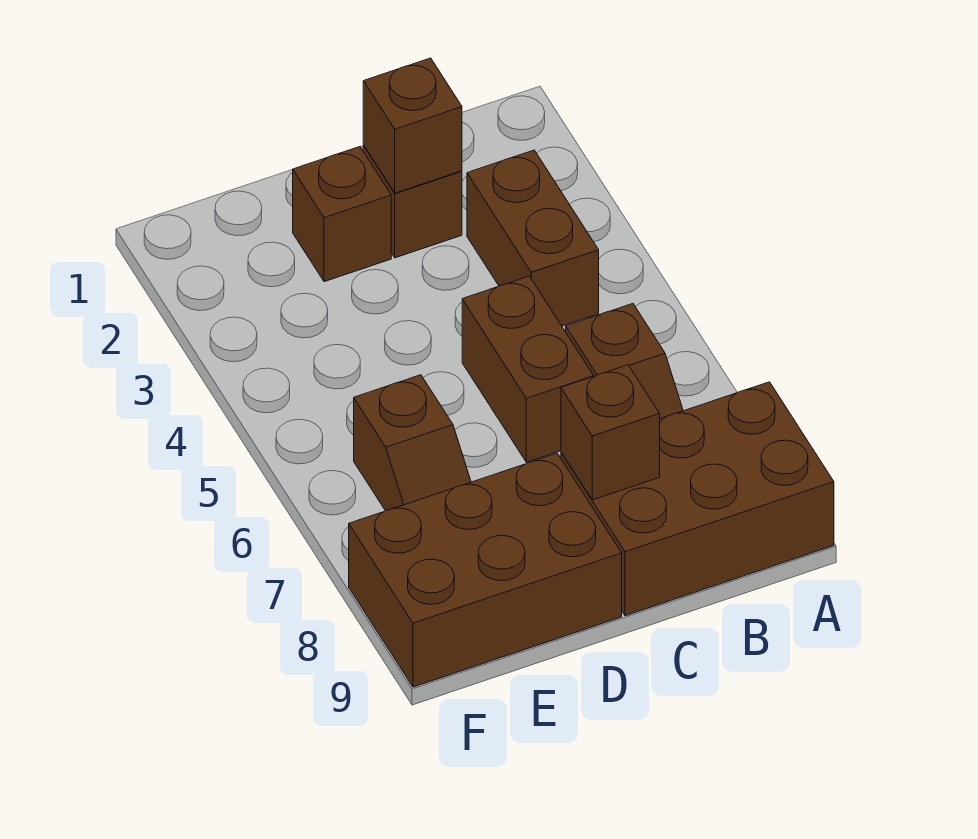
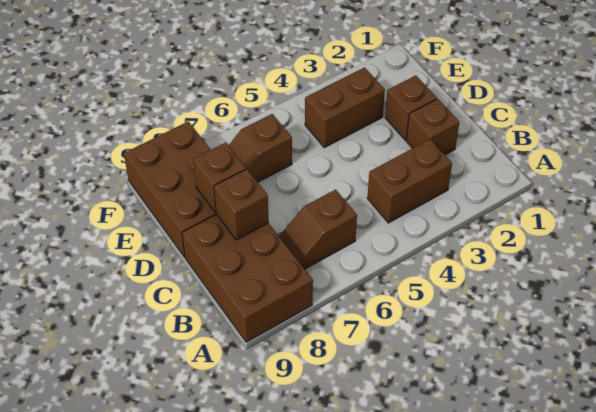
brown brick C2 level 2 -> brown brick D8 level 2
brown brick C5:C6 level 1 -> brown brick E3:E4 level 1

